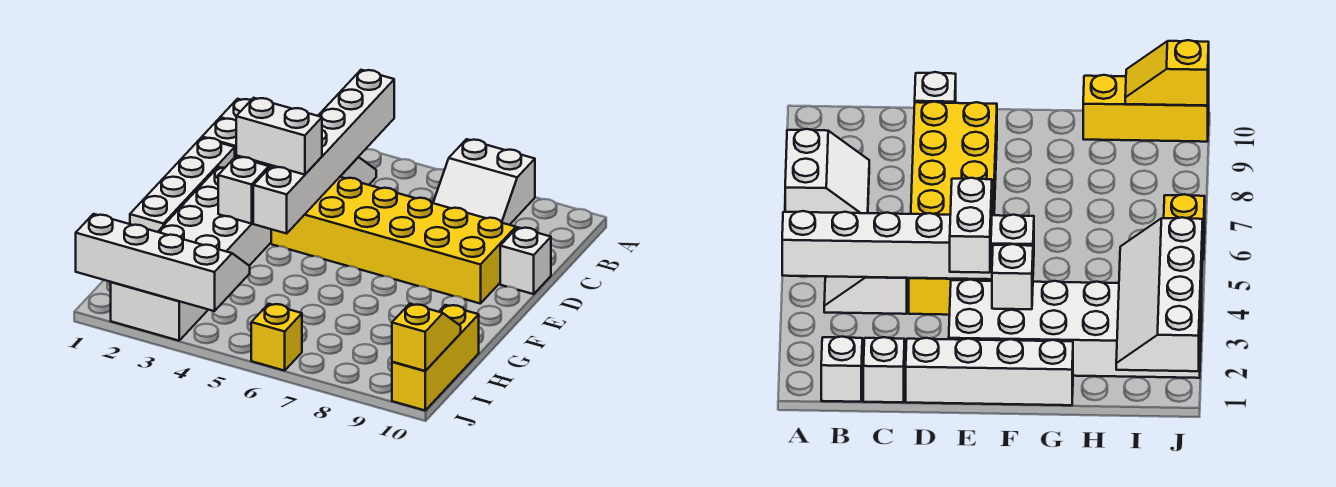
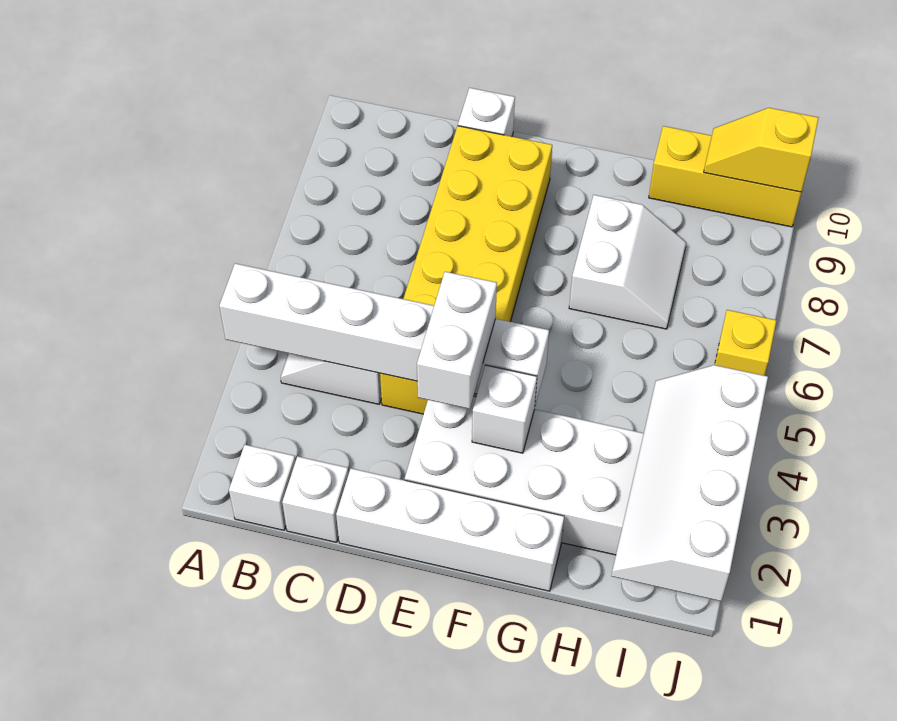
white slope A7:B8 level 1 top A -> white slope G7:H8 level 1 top G

